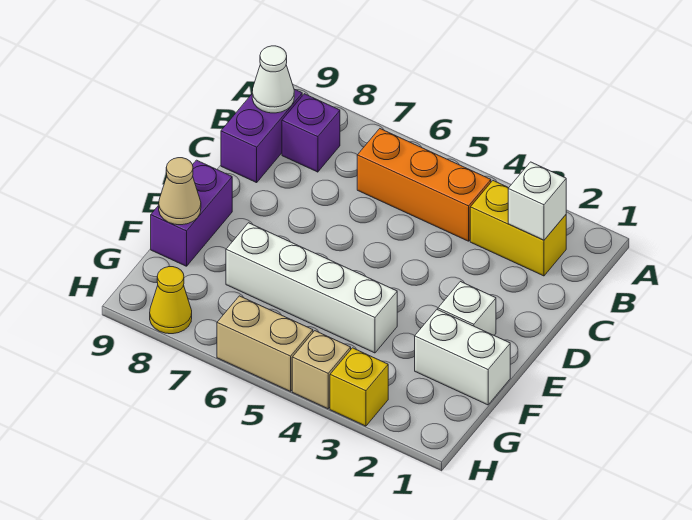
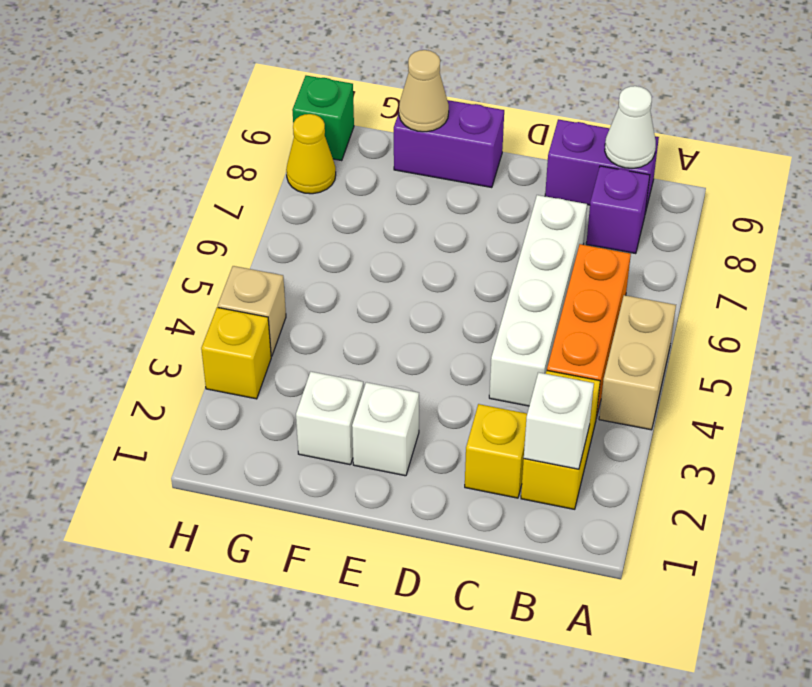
none -> yellow brick C2 level 1
white brick F1:F2 level 1 -> white brick F2 level 1
white brick F4:F7 level 1 -> white brick C4:C7 level 1
tan brick H5:H6 level 1 -> tan brick A4:A5 level 1
none -> green brick H9 level 1

